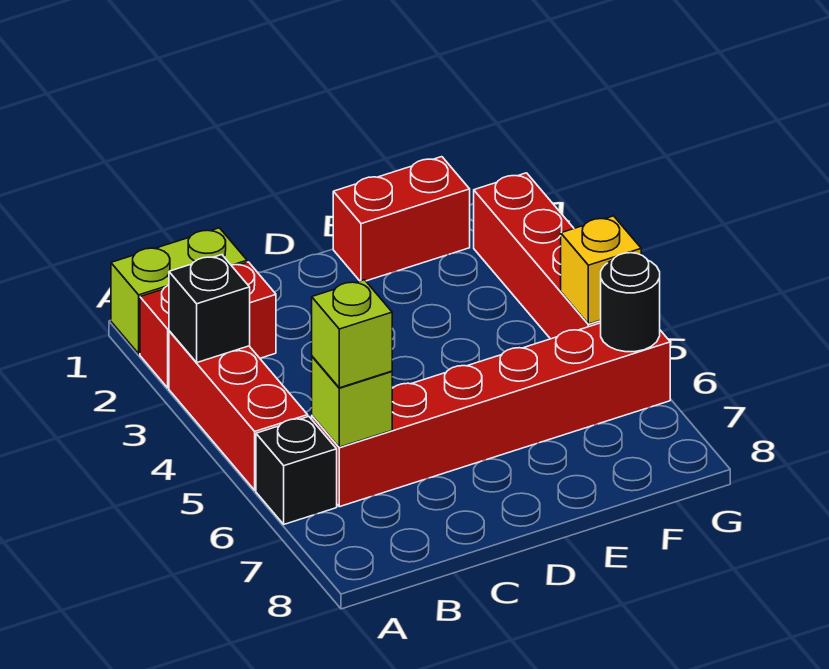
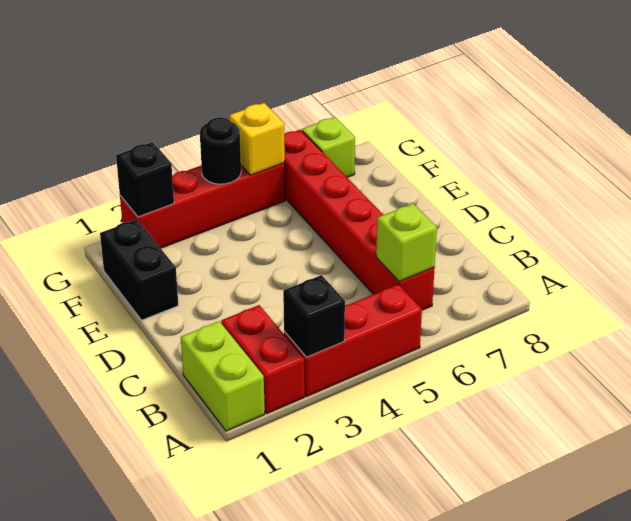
black brick A6 level 1 -> black brick G2 level 2
lime brick B6 level 3 -> lime brick G7 level 1
red brick E1:F1 level 1 -> black brick E1:F1 level 1
black round brick G6 level 2 -> black round brick G4 level 2

